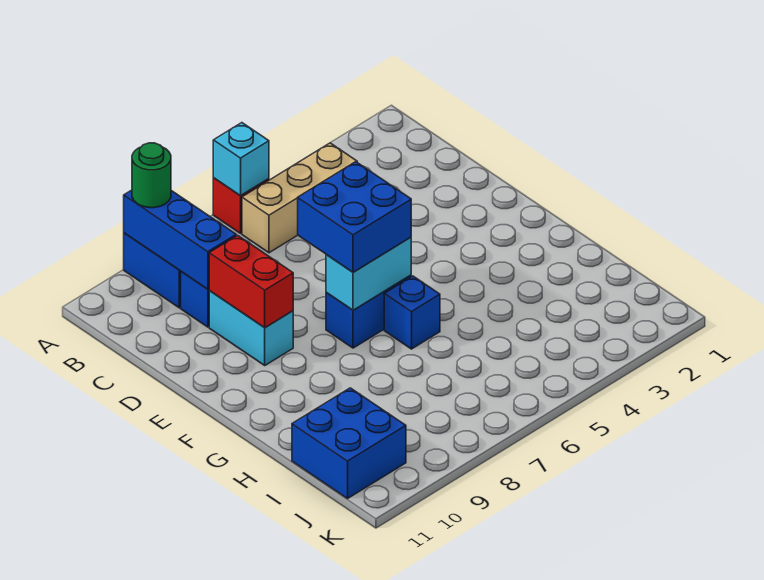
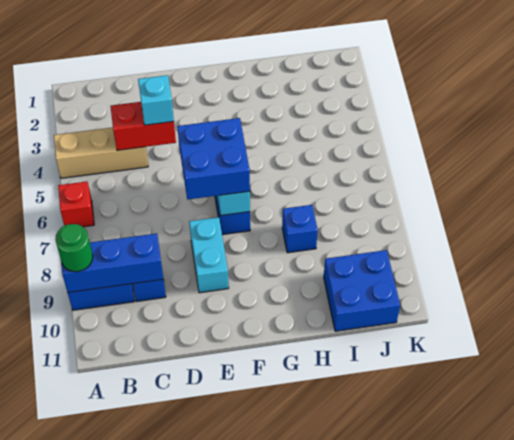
cyan brick A6 level 2 -> cyan brick D4 level 3
tan brick B4:B6 level 1 -> tan brick A4:C4 level 1
cyan brick D9:E9 level 1 -> cyan brick E8:E9 level 1
red brick D9:E9 level 2 -> red brick C4:D4 level 2
blue brick G6 level 1 -> blue brick H8 level 1

